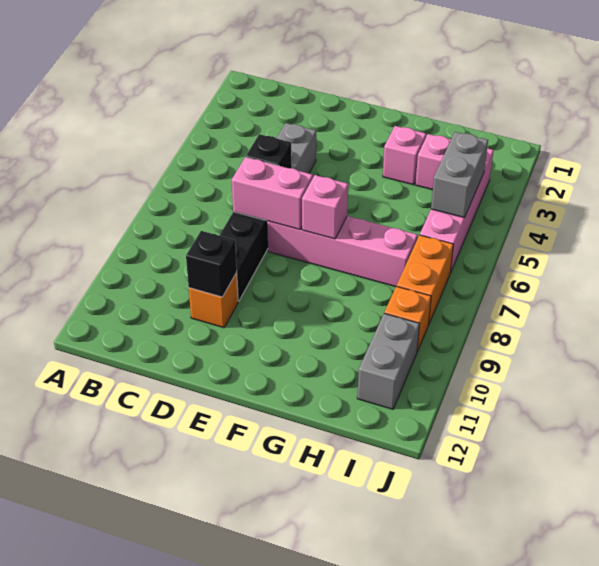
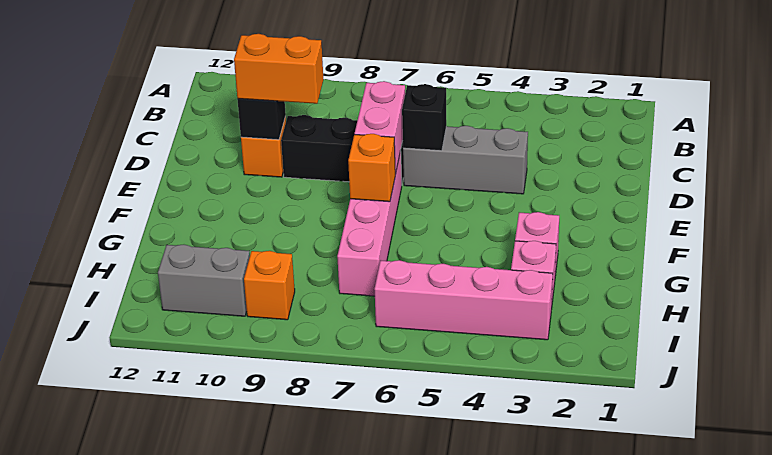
pink brick F7 level 2 -> orange brick F7 level 2
grey brick I4:I5 level 2 -> none
orange brick I7:I8 level 1 -> orange brick D9:D10 level 3

